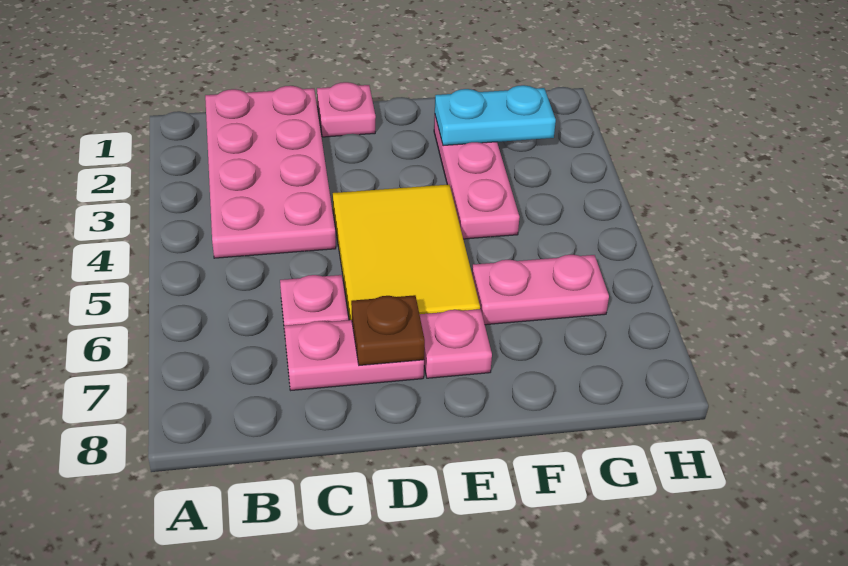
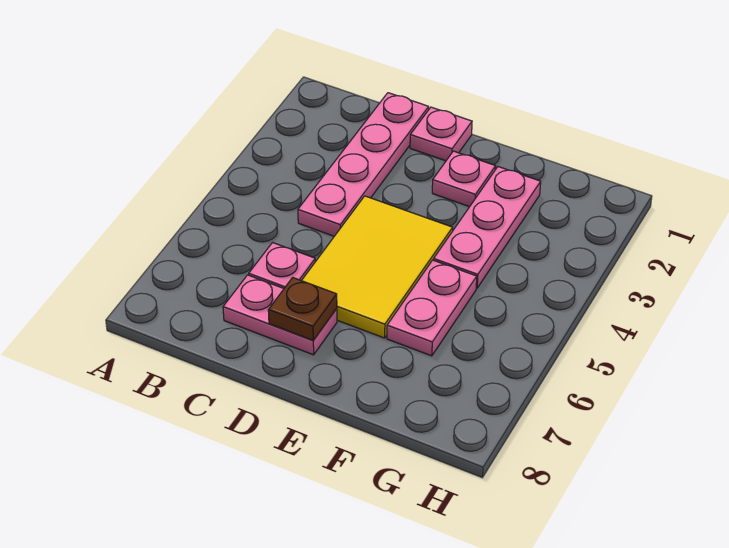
pink plate B1:C4 level 1 -> pink plate C1:C4 level 1
pink plate E7 level 1 -> pink plate E2 level 1
cyan plate F2:G2 level 2 -> none
pink plate F6:G6 level 1 -> pink plate F5:F6 level 1

